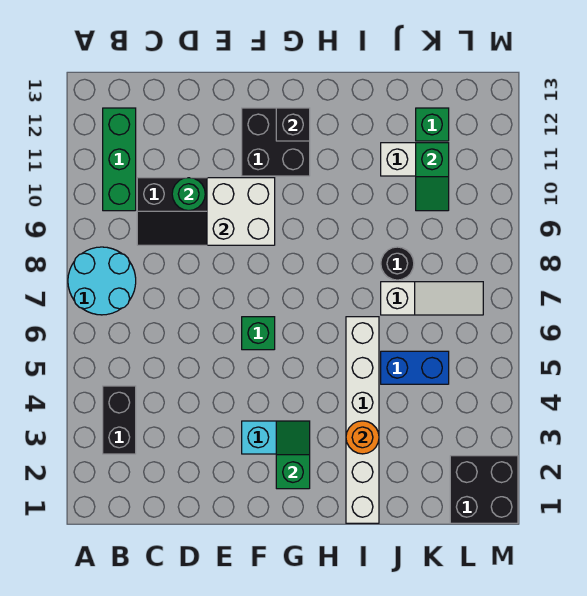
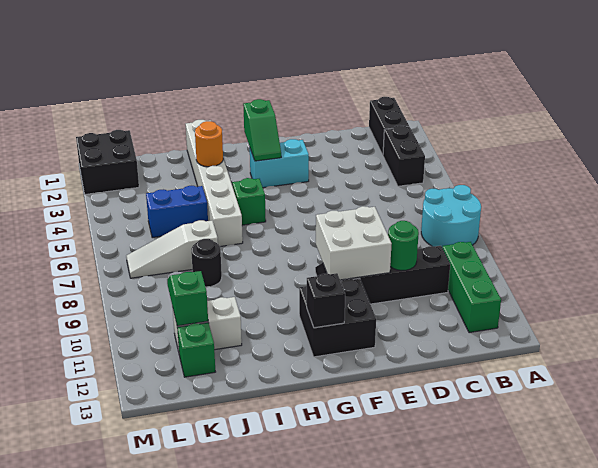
none -> black brick B1:B2 level 1
green brick F6 level 1 -> green brick H5 level 1

